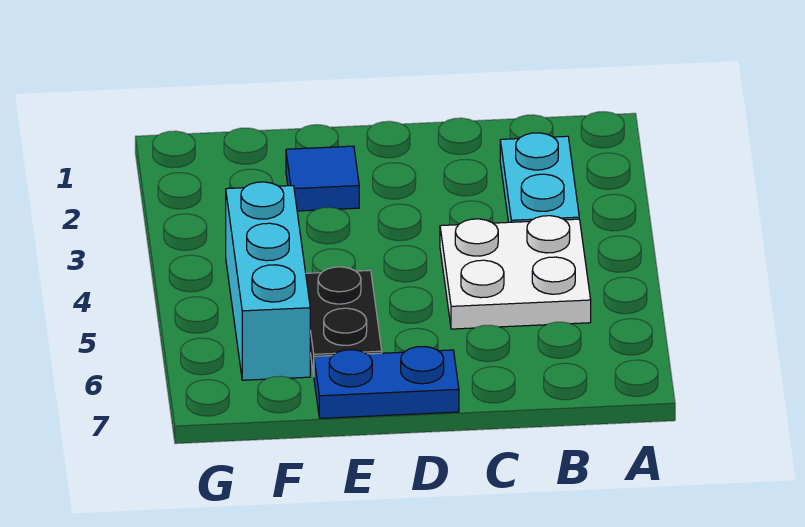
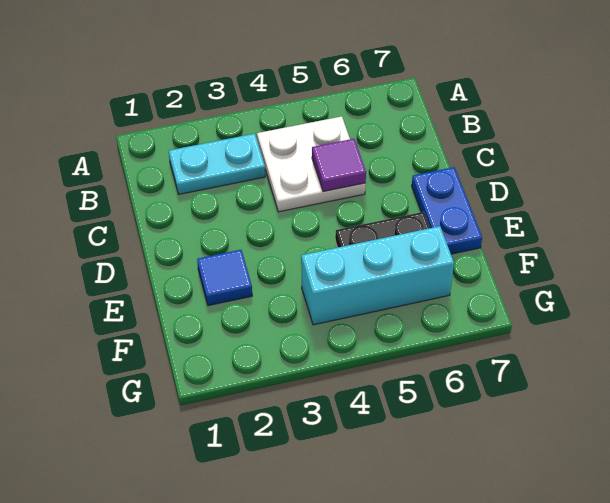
none -> purple tile C5 level 2

